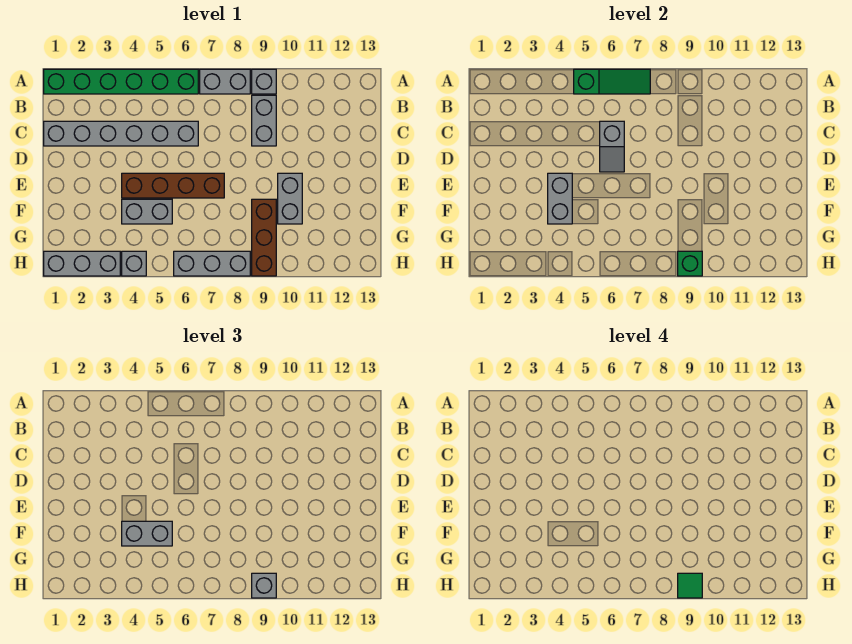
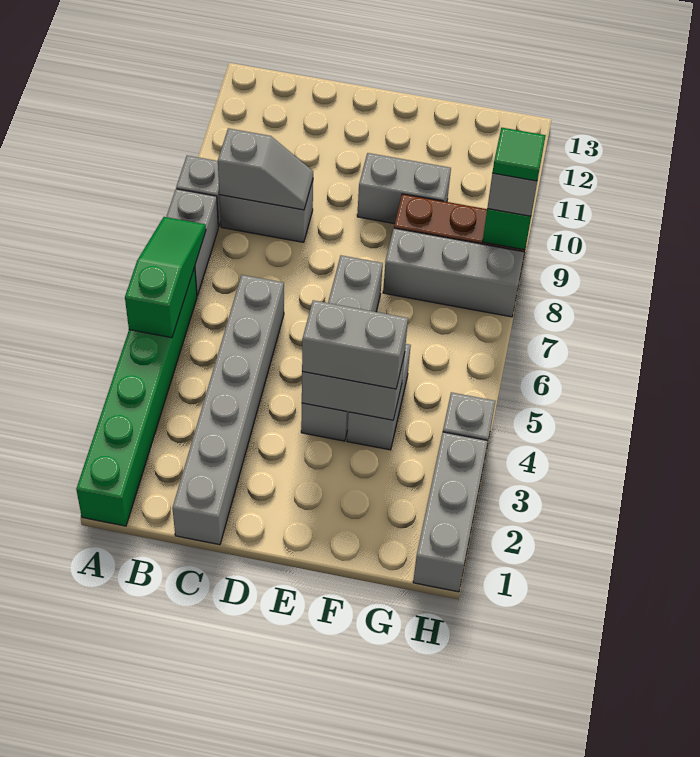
grey slope C6:D6 level 2 top C -> grey slope B9:C9 level 2 top B
brown brick E4:E7 level 1 -> grey brick E4:E7 level 1
grey brick F4:F5 level 3 -> grey brick E4:F4 level 3
grey brick H6:H8 level 1 -> grey brick F8:H8 level 1

